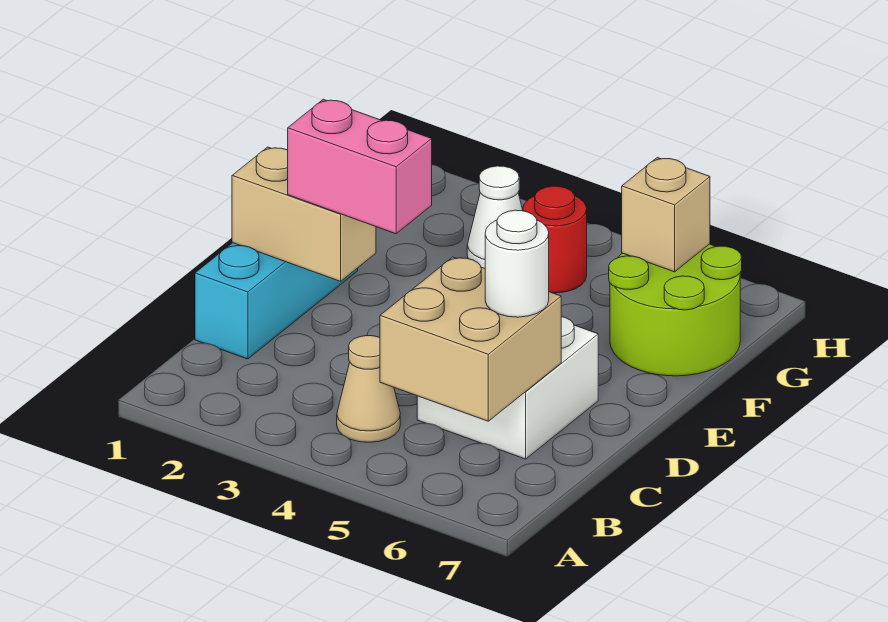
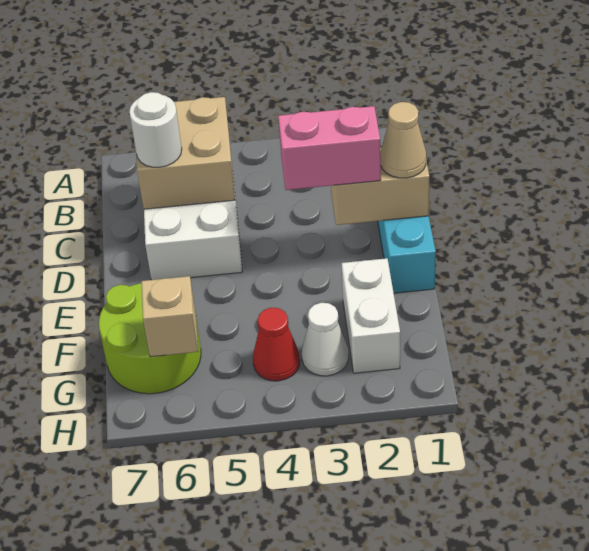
tan cone B4 level 1 -> tan cone D1 level 3
none -> white brick F2:G2 level 1
red round brick G4 level 1 -> red cone G4 level 1

